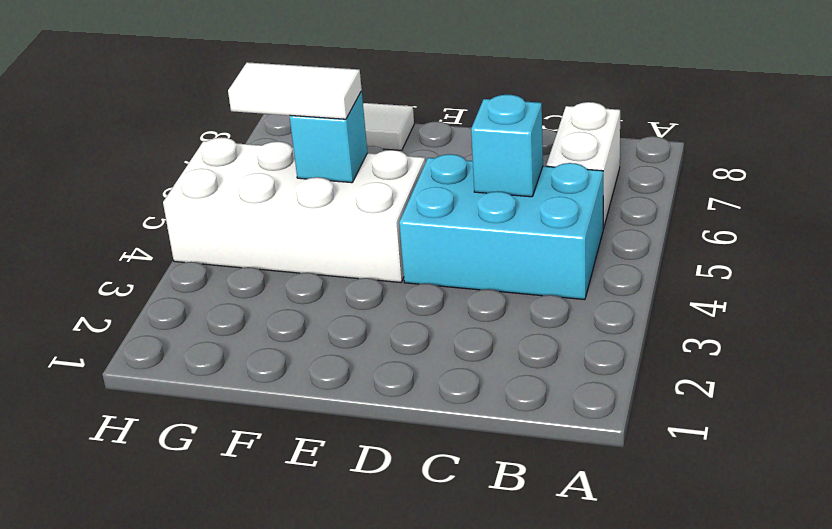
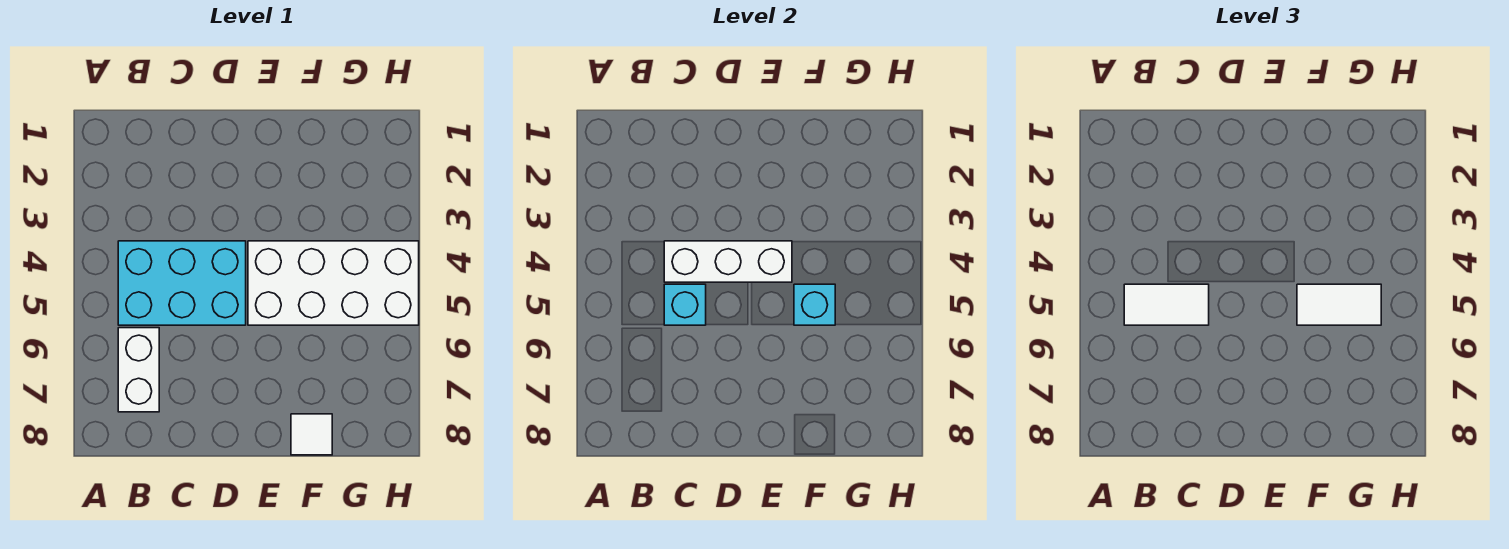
none -> white tile B5:C5 level 3
none -> white brick C4:E4 level 2

